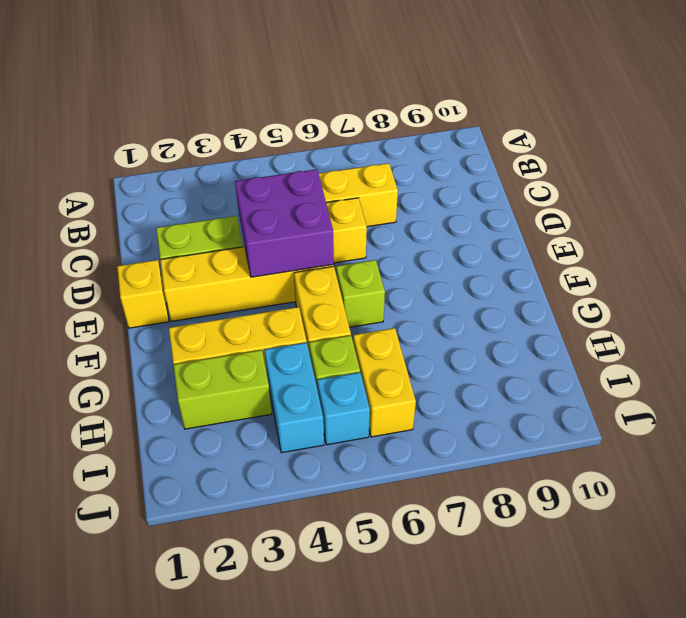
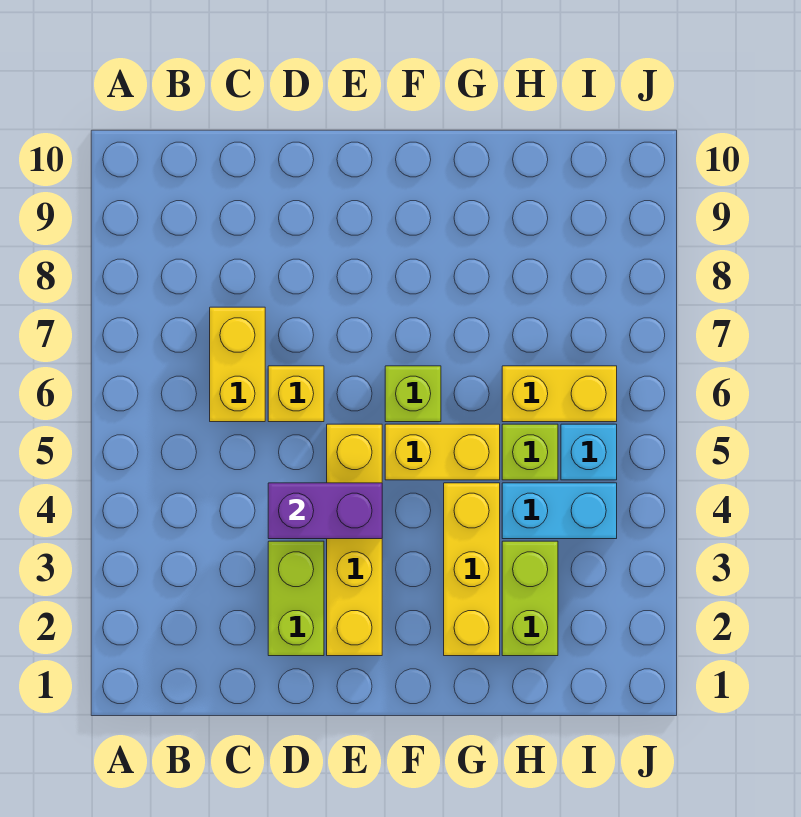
purple brick D4:E5 level 2 -> purple brick D4:E4 level 2
yellow brick E1 level 1 -> none

